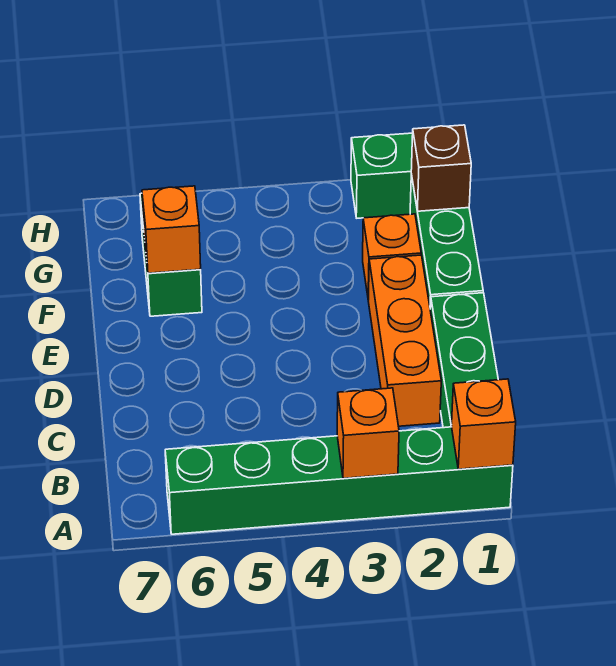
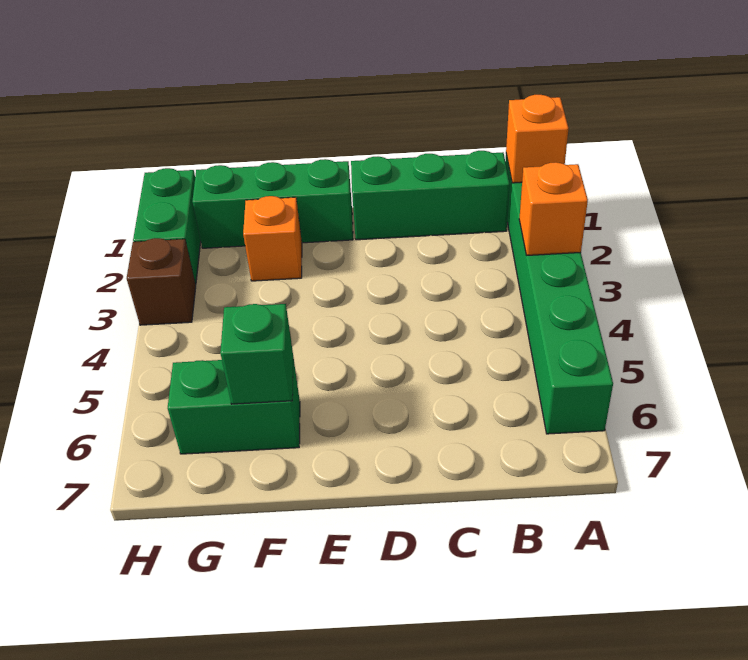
orange brick C2:E2 level 1 -> none
orange brick F6 level 2 -> green brick F6 level 2
brown brick G1 level 2 -> brown brick H3 level 1

